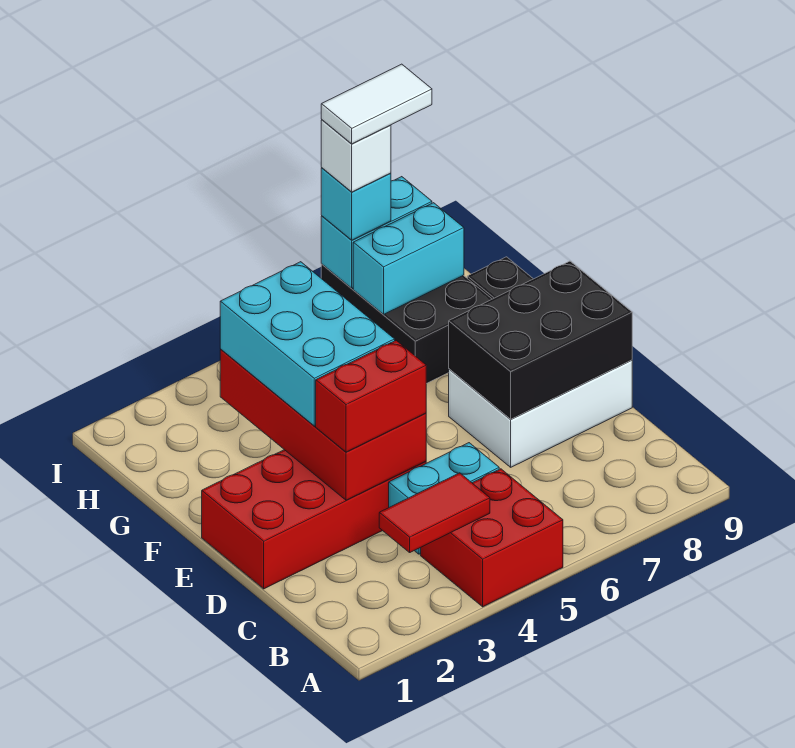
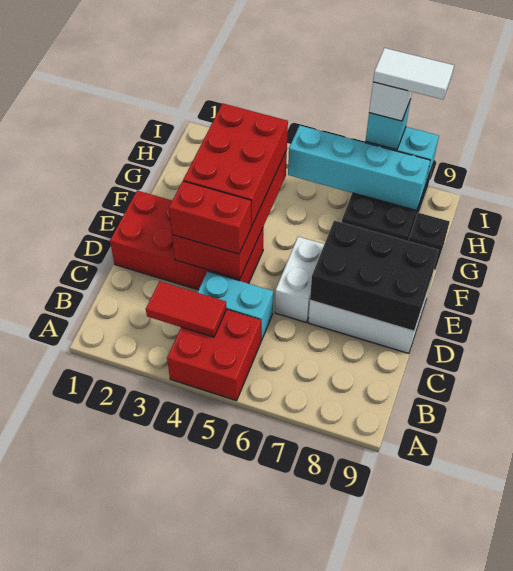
none -> white brick D6:E6 level 1
cyan brick E3:G4 level 3 -> red brick E3:G4 level 3
cyan brick H7:H8 level 2 -> cyan brick H5:H8 level 2

